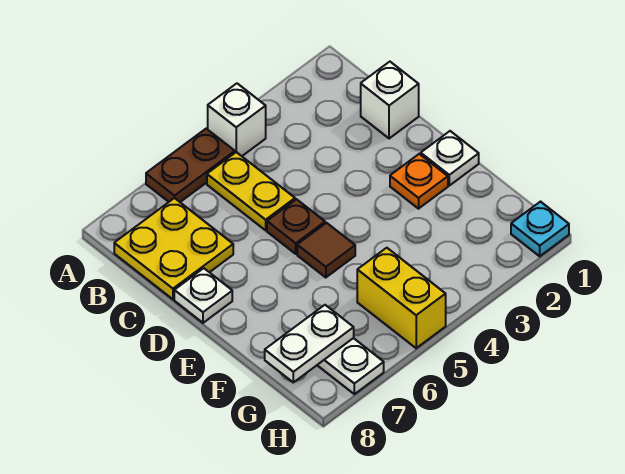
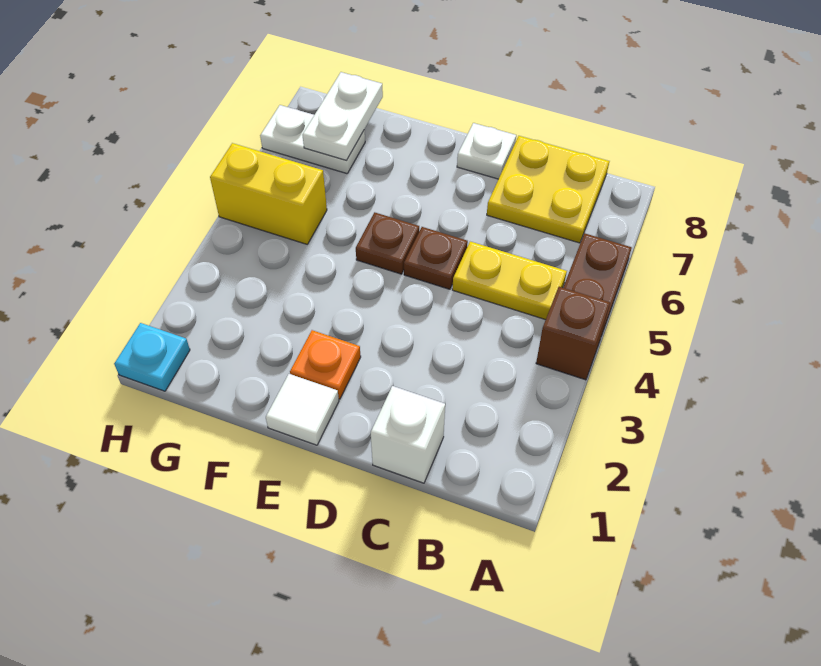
white brick A4 level 1 -> brown brick A4 level 1
white plate E1 level 1 -> white tile E1 level 1
brown tile E5 level 1 -> brown plate E5 level 1

